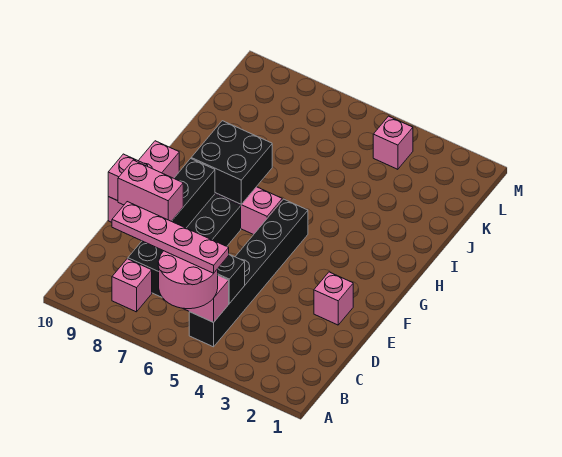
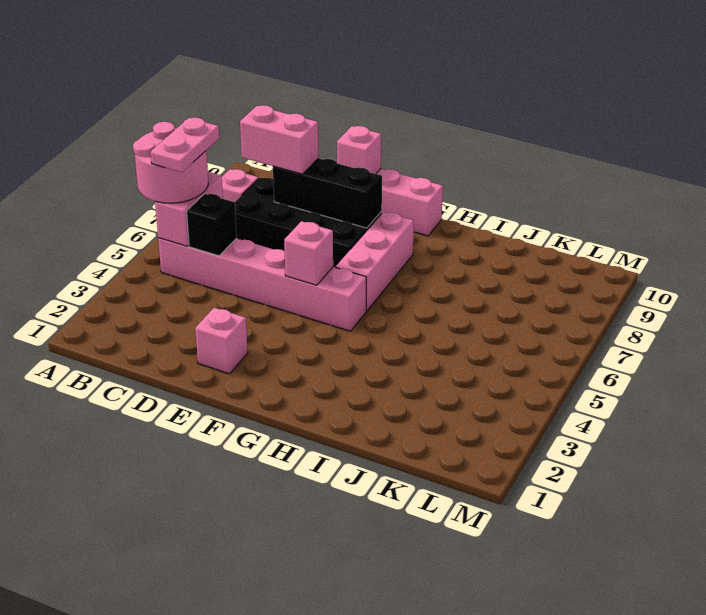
black brick B5:G5 level 1 -> pink brick B5:G5 level 1
pink plate B5:B8 level 4 -> pink plate B5:B6 level 4
pink brick D8:D9 level 3 -> pink brick C8:D8 level 3
black brick G7:H8 level 2 -> none
pink brick L4 level 1 -> pink brick F5 level 2

